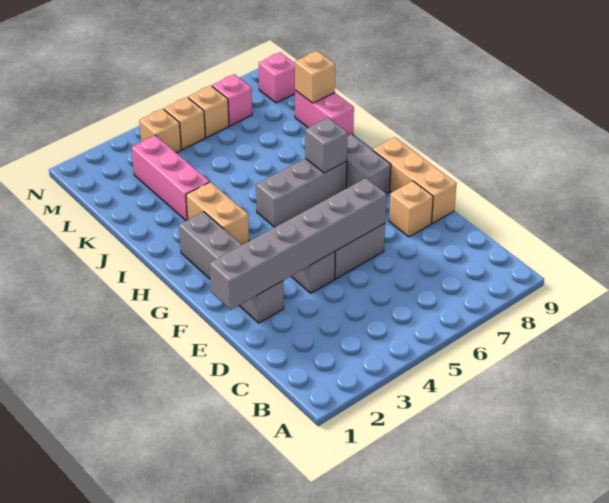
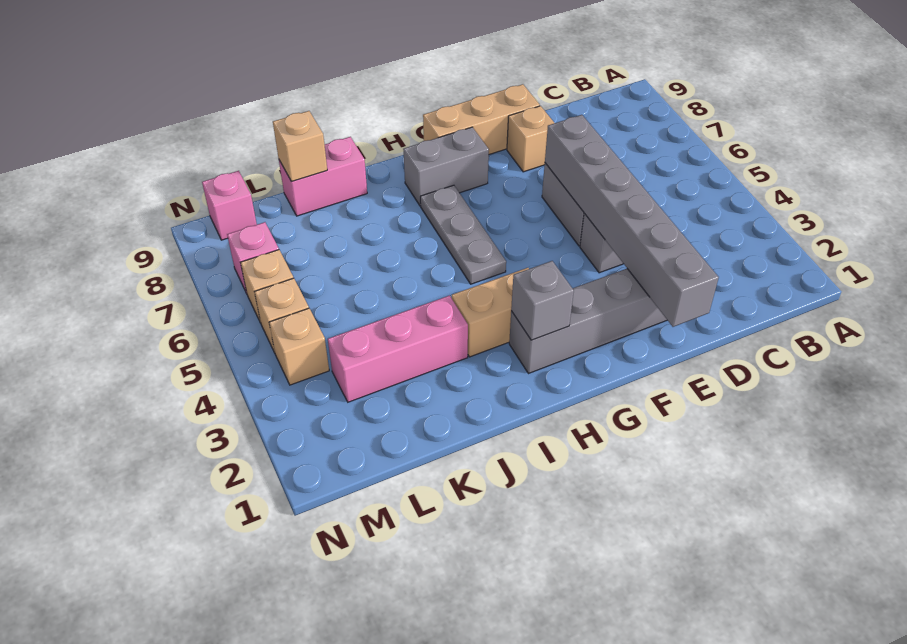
grey brick H5:H7 level 1 -> grey plate H5:H7 level 1
grey brick H7 level 2 -> grey brick H2 level 2

